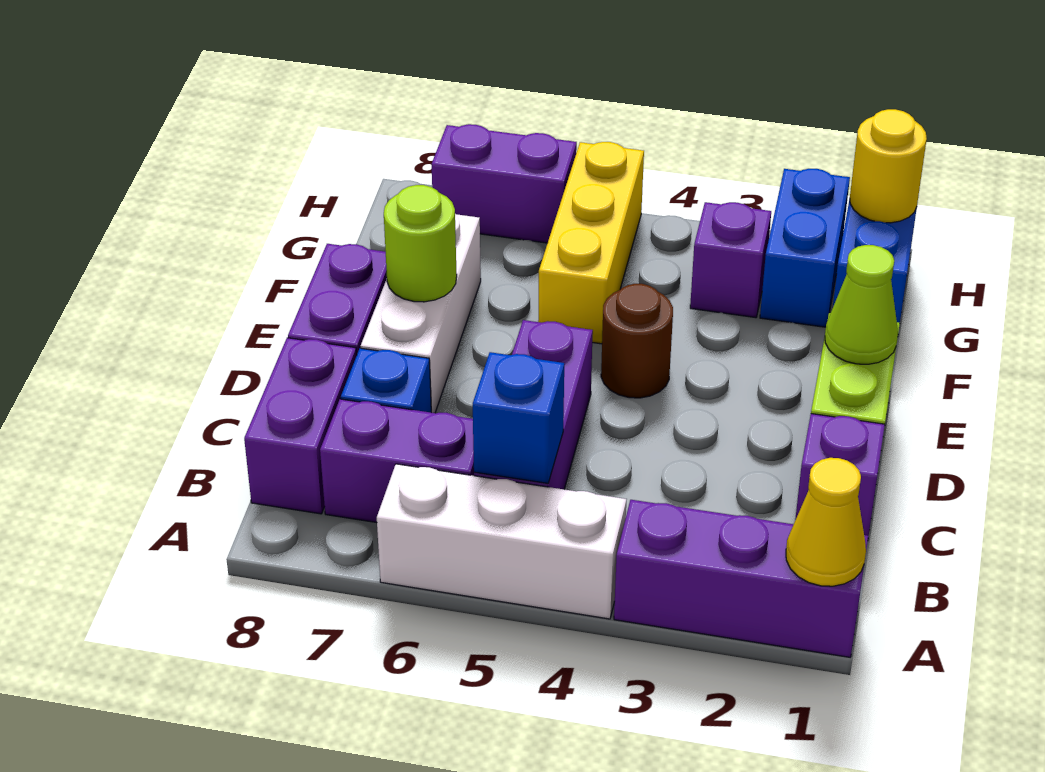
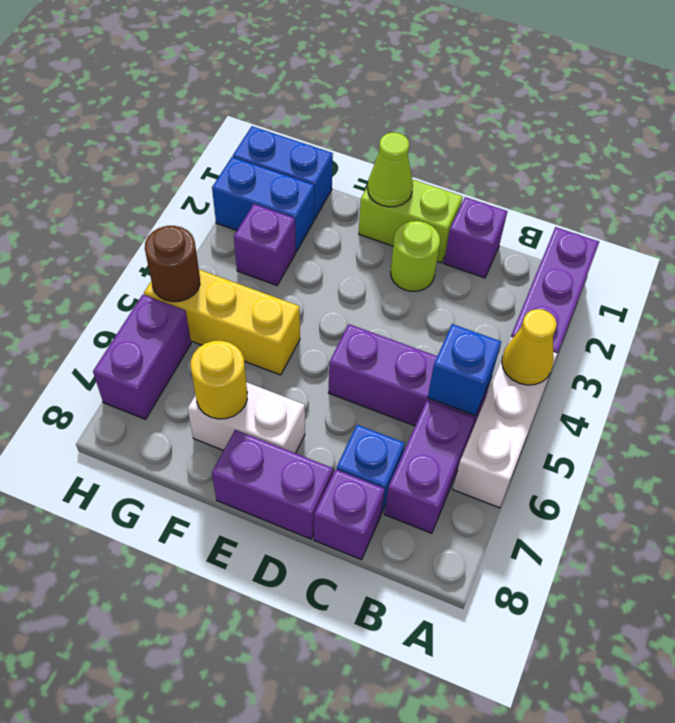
yellow cone A1 level 2 -> yellow cone A4 level 2
purple brick B8:C8 level 1 -> purple brick C8 level 1
white brick D7:F7 level 1 -> white brick E7:F7 level 1
brown round brick E4 level 1 -> brown round brick H5 level 2
lime round brick E7 level 2 -> lime round brick D2 level 1
yellow round brick H1 level 2 -> yellow round brick F7 level 2

